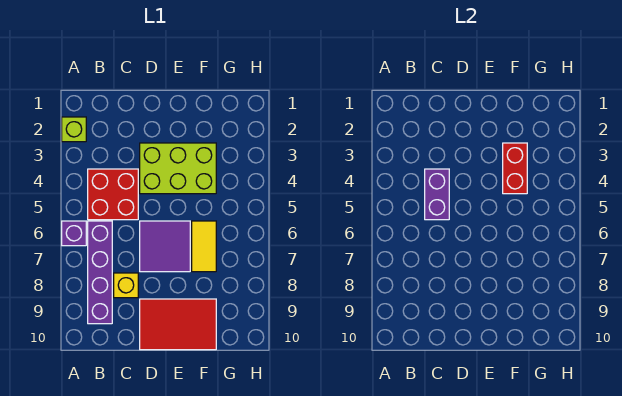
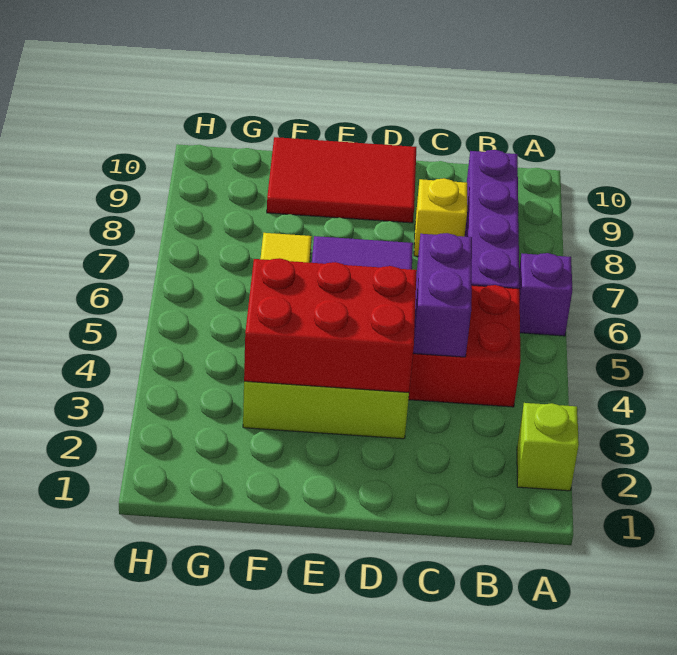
red brick F3:F4 level 2 -> red brick D3:F4 level 2

